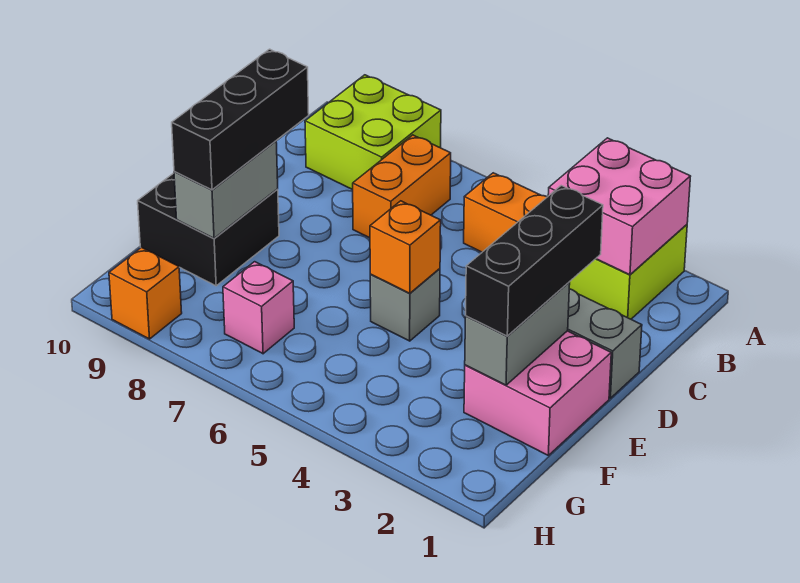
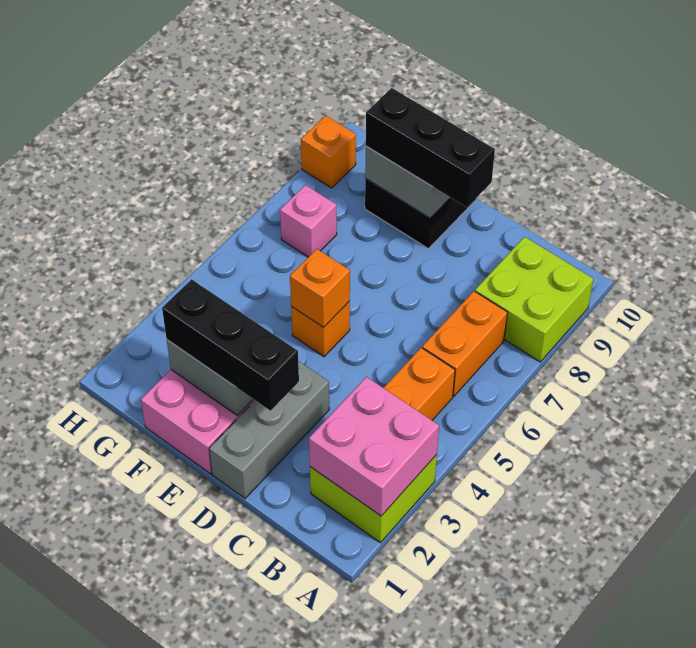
orange brick B7:C7 level 1 -> orange brick B6:B7 level 1
grey brick E5 level 1 -> orange brick E5 level 1

